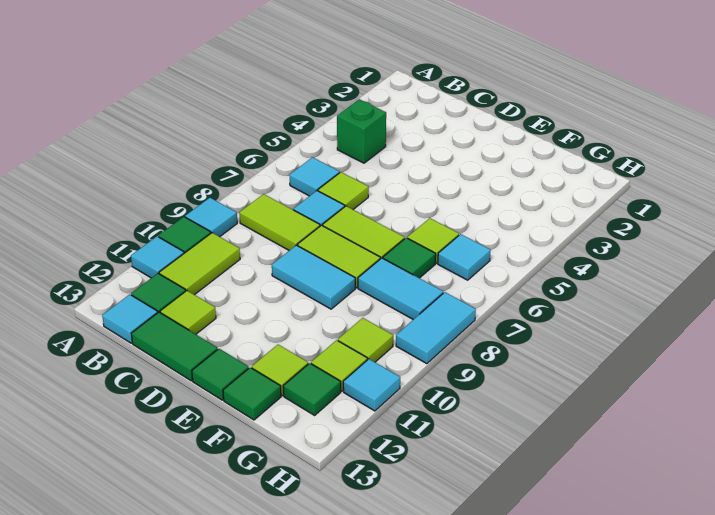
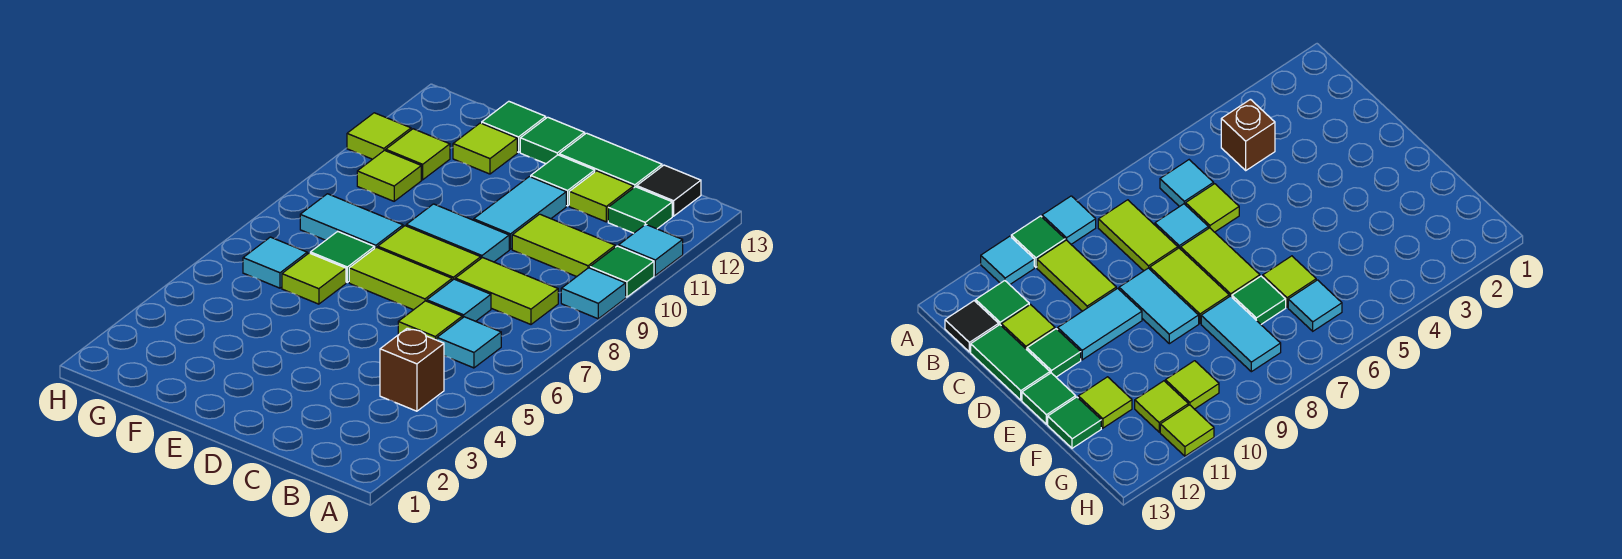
green brick B4 level 1 -> brown brick B4 level 1
lime tile B10:B11 level 1 -> lime tile B10:C10 level 1
cyan tile B13 level 1 -> black tile B13 level 1
green tile G12 level 1 -> green tile D12 level 1
cyan tile H8:H9 level 1 -> cyan tile D10:D11 level 1
cyan tile H11 level 1 -> lime tile H11 level 1

